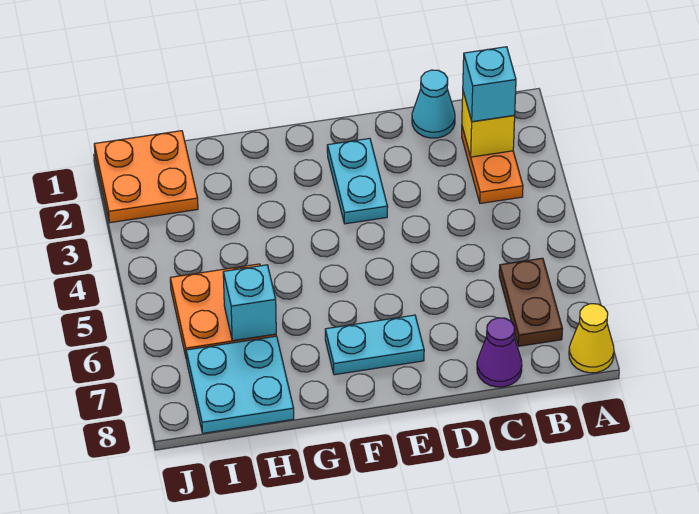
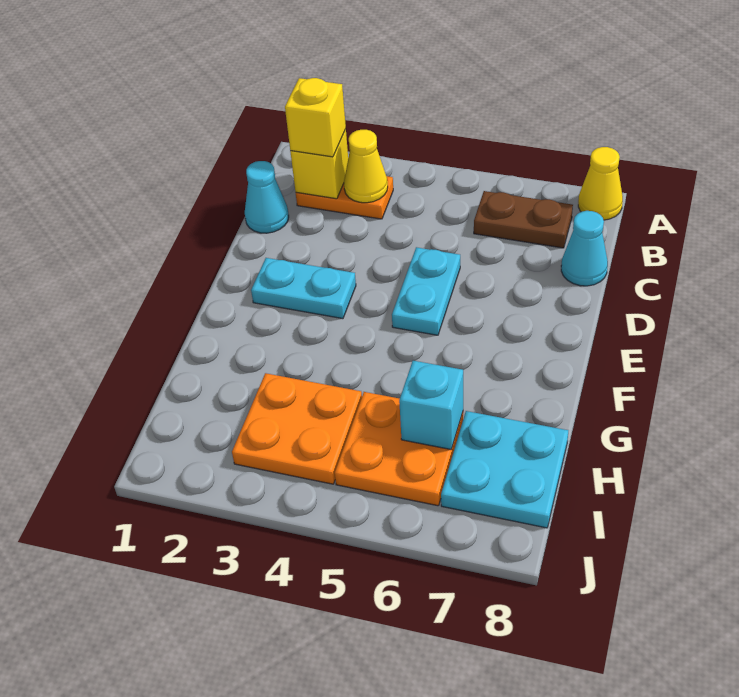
cyan brick B2 level 3 -> yellow brick B2 level 3
none -> yellow cone B3 level 2
purple cone C8 level 1 -> cyan cone C8 level 1
cyan plate E7:F7 level 1 -> cyan plate D5:E5 level 1
orange plate I1:J2 level 1 -> orange plate H3:I4 level 1

